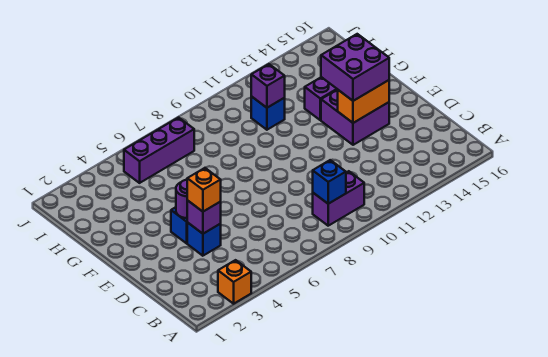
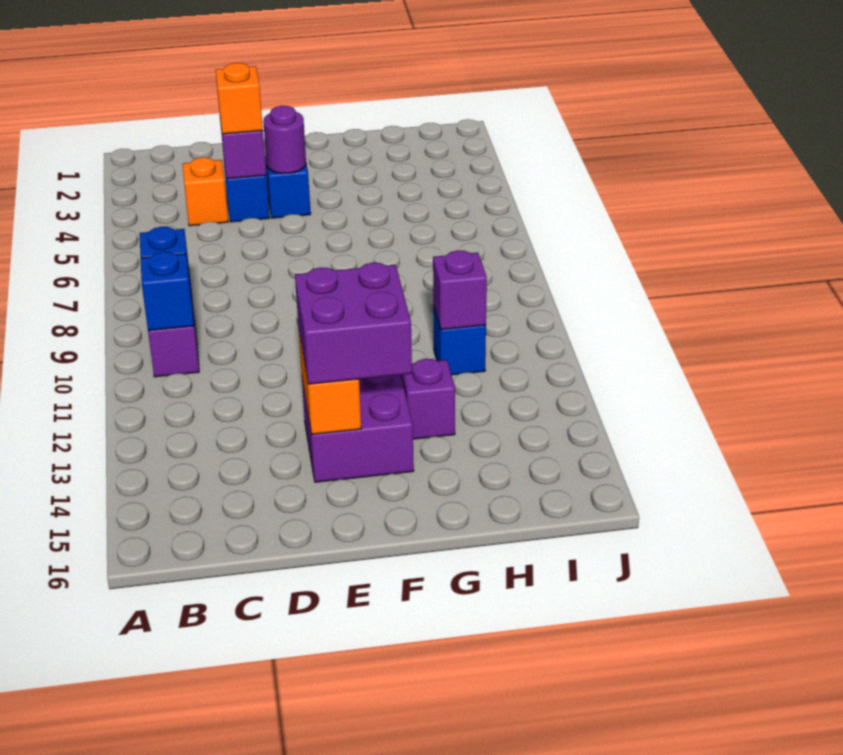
orange brick A3 level 1 -> orange brick C4 level 1
none -> blue brick B10 level 2
purple brick I5:I7 level 1 -> none

